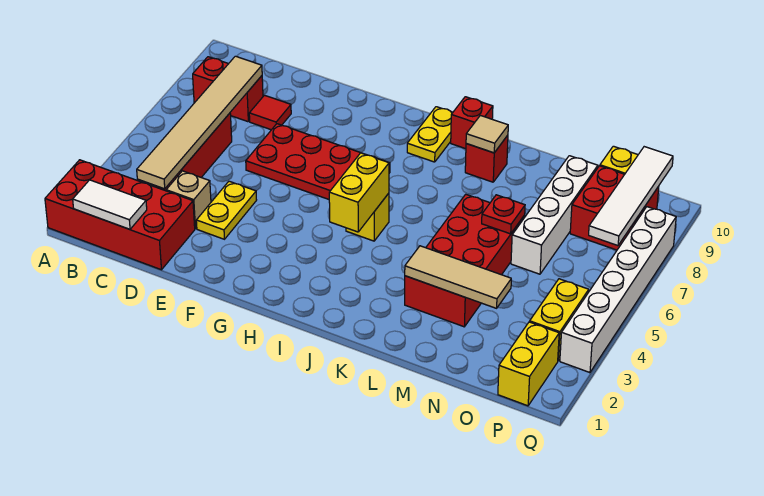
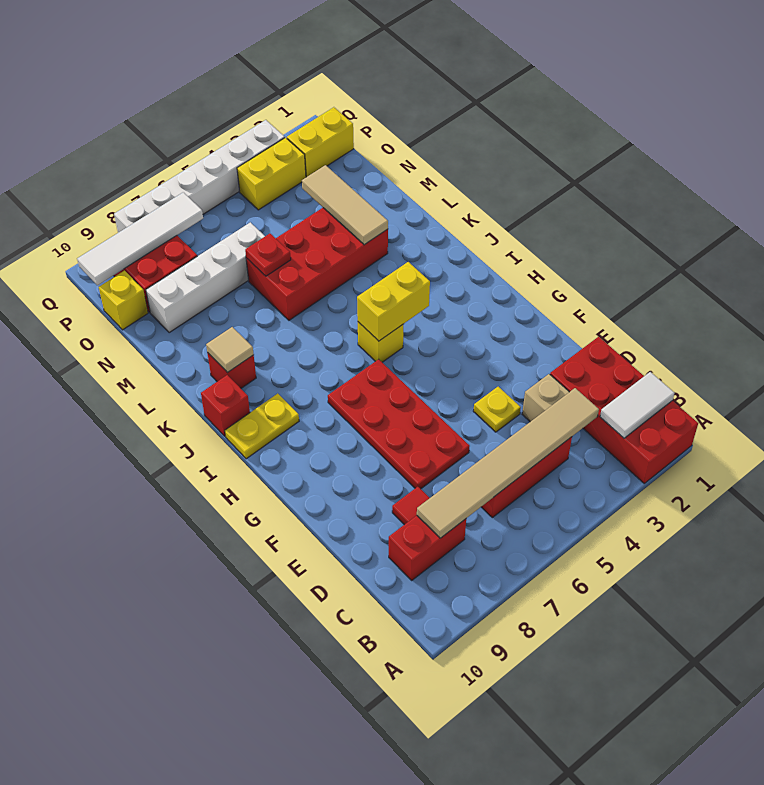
white tile B1:C1 level 2 -> white tile B1:B2 level 2
red brick B8:C8 level 1 -> red brick C8:C9 level 1
yellow plate E3:E4 level 1 -> yellow plate E4 level 1

